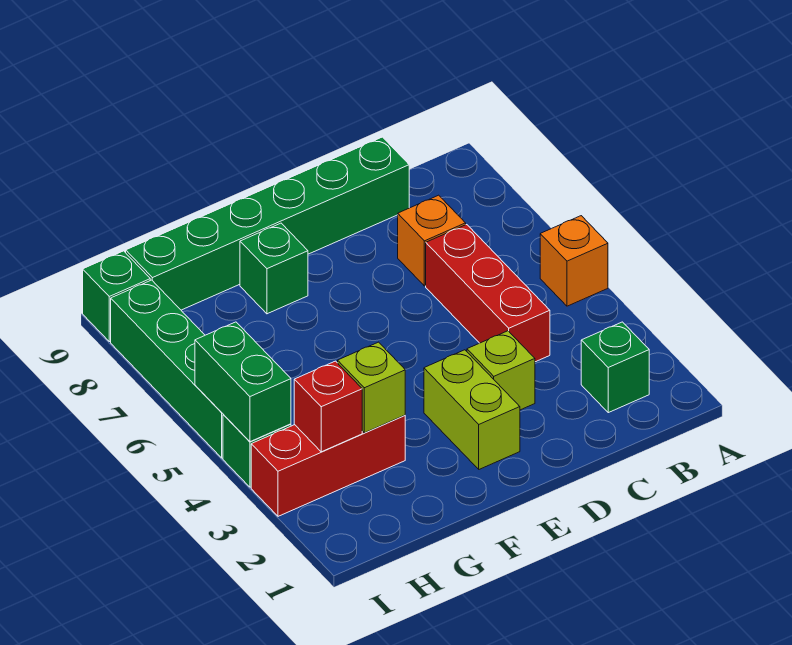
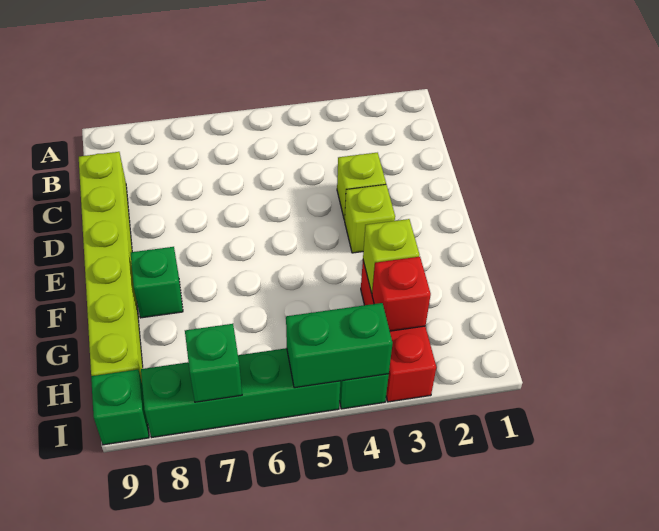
orange brick A5 level 1 -> none
green brick B2 level 1 -> green brick I7 level 2
red brick C4:C6 level 1 -> none
orange brick C7 level 1 -> none
green brick C9:H9 level 1 -> lime brick C9:H9 level 1
lime brick E2:E3 level 1 -> lime brick E3 level 1

